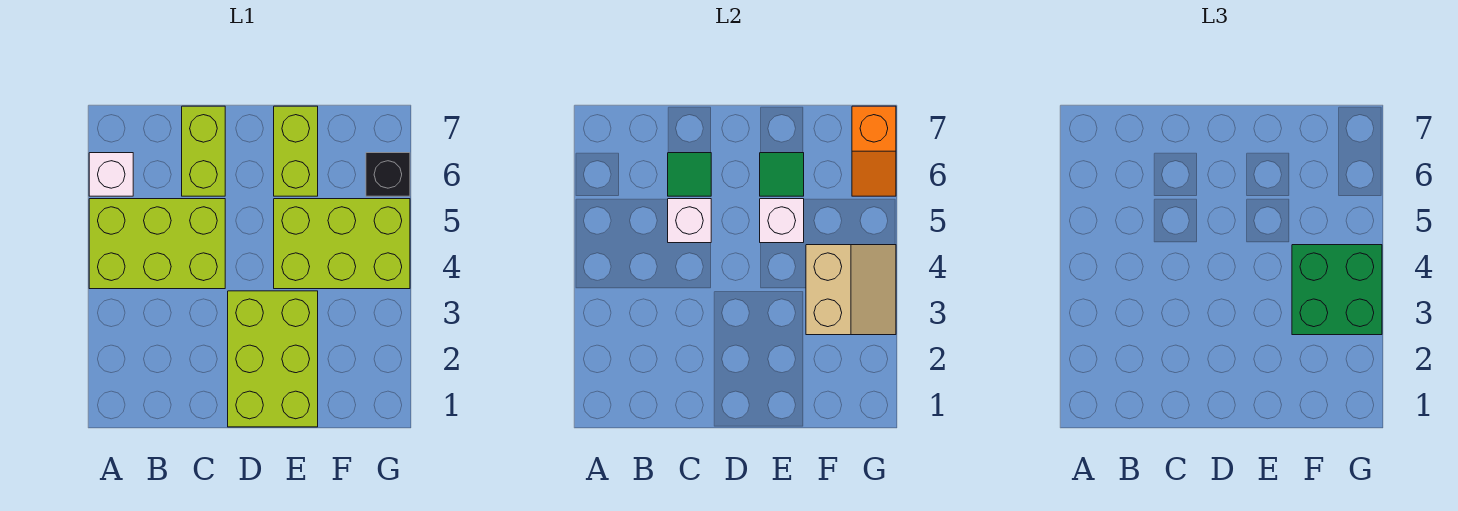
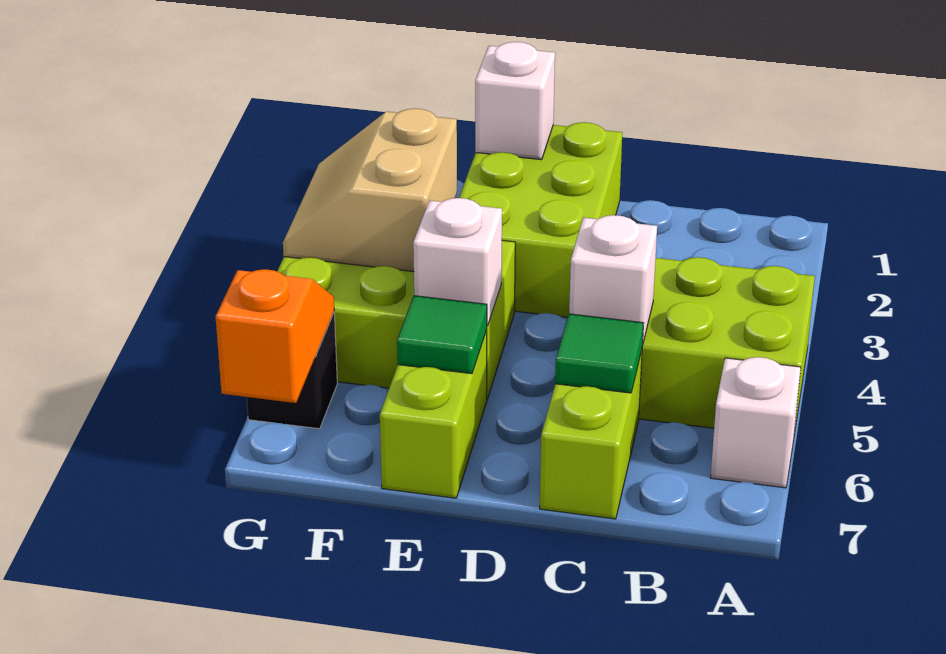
none -> white brick E1 level 2
green brick F3:G4 level 3 -> none

